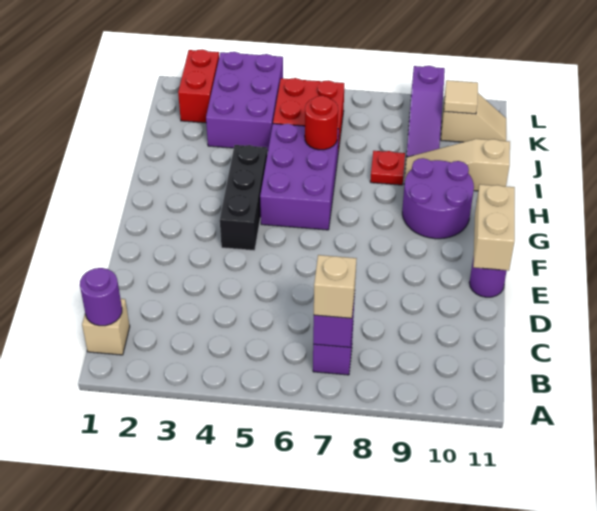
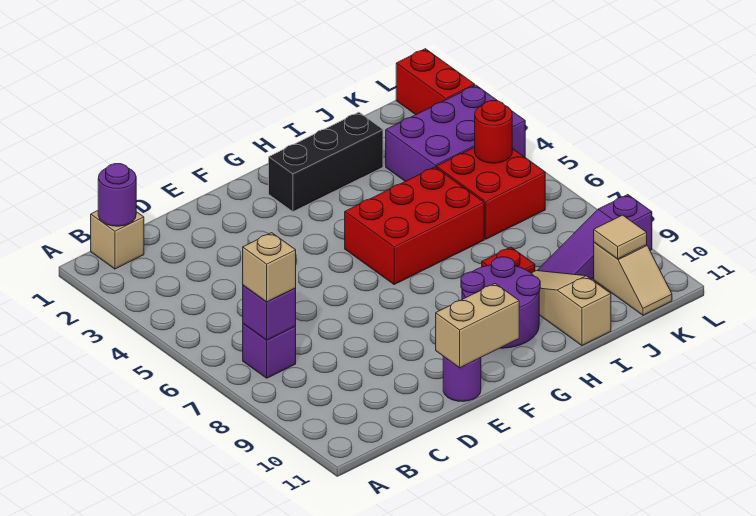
black brick F4:H4 level 1 -> black brick G2:I2 level 1
purple brick G5:I6 level 1 -> red brick G5:I6 level 1
red round brick I6 level 2 -> red round brick K5 level 2
red brick K2:L2 level 1 -> red brick L1:L2 level 1

